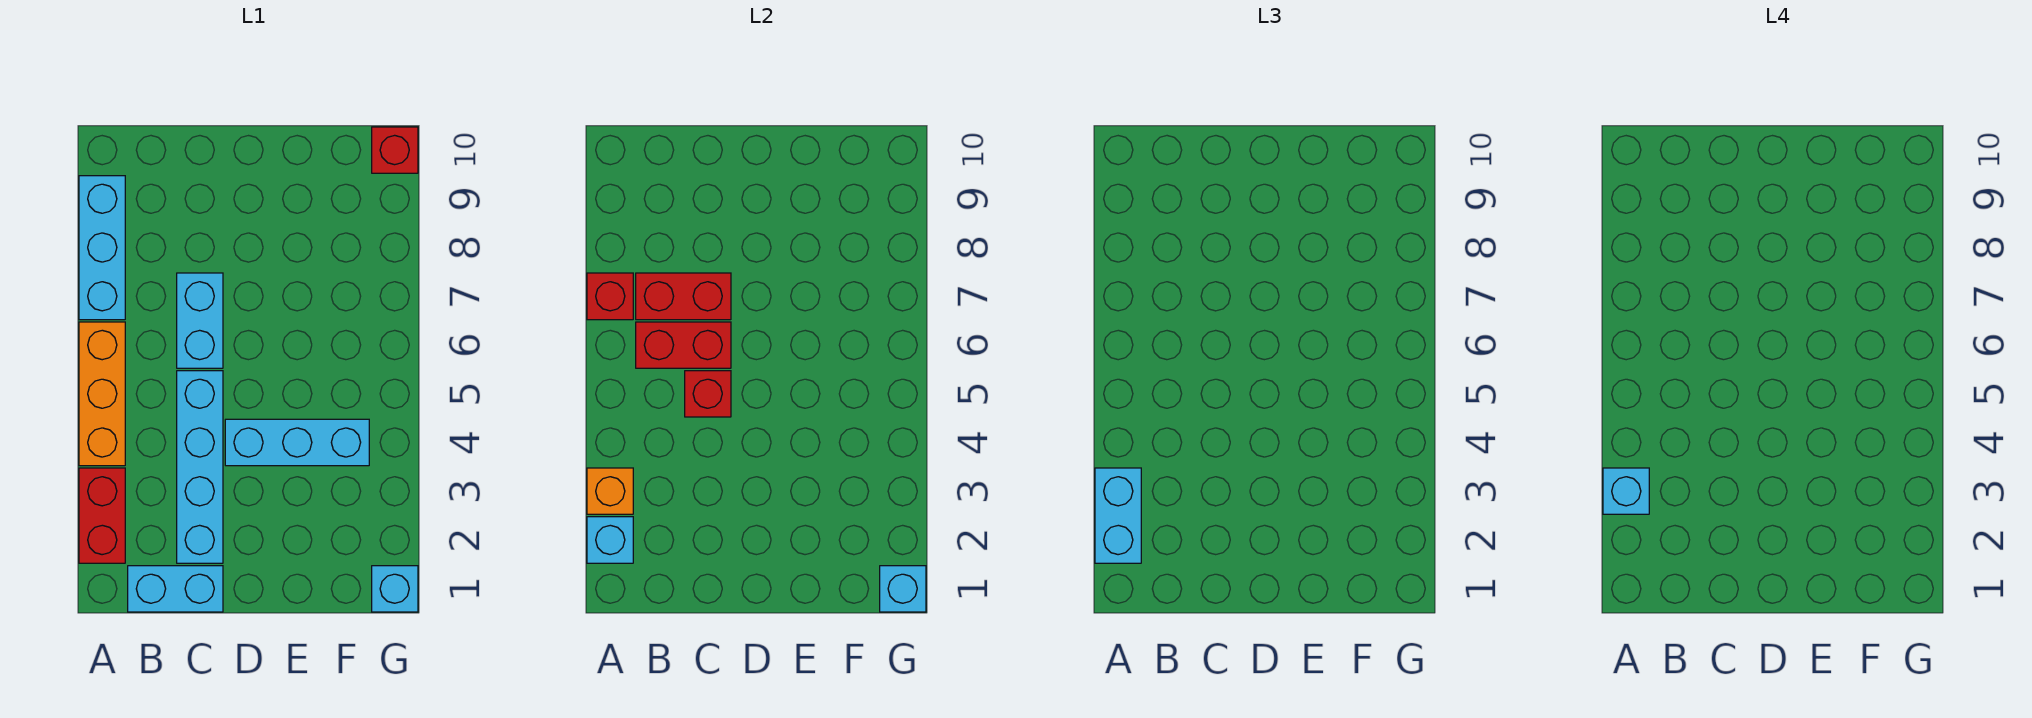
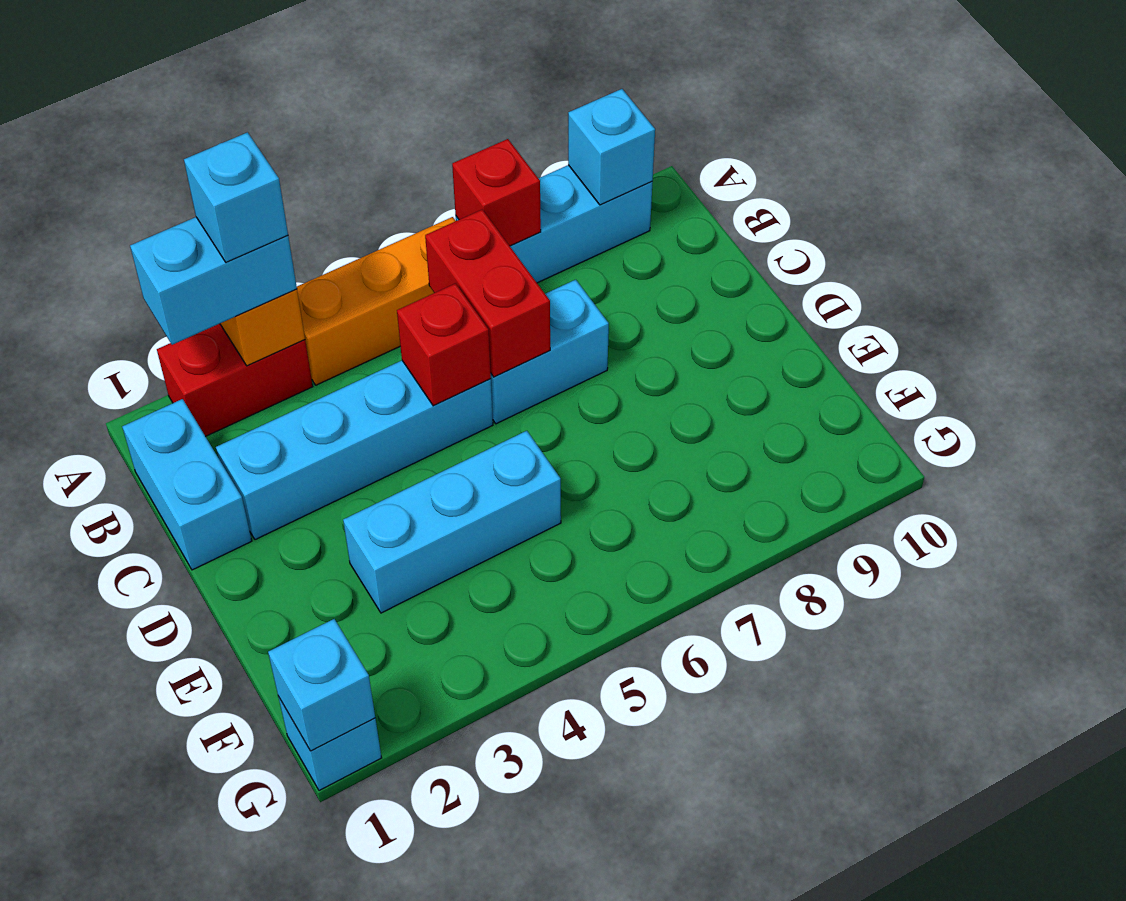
cyan brick A2 level 2 -> cyan brick A9 level 2
red brick B7:C7 level 2 -> none
cyan brick D4:F4 level 1 -> cyan brick E3:E5 level 1
red brick G10 level 1 -> none

